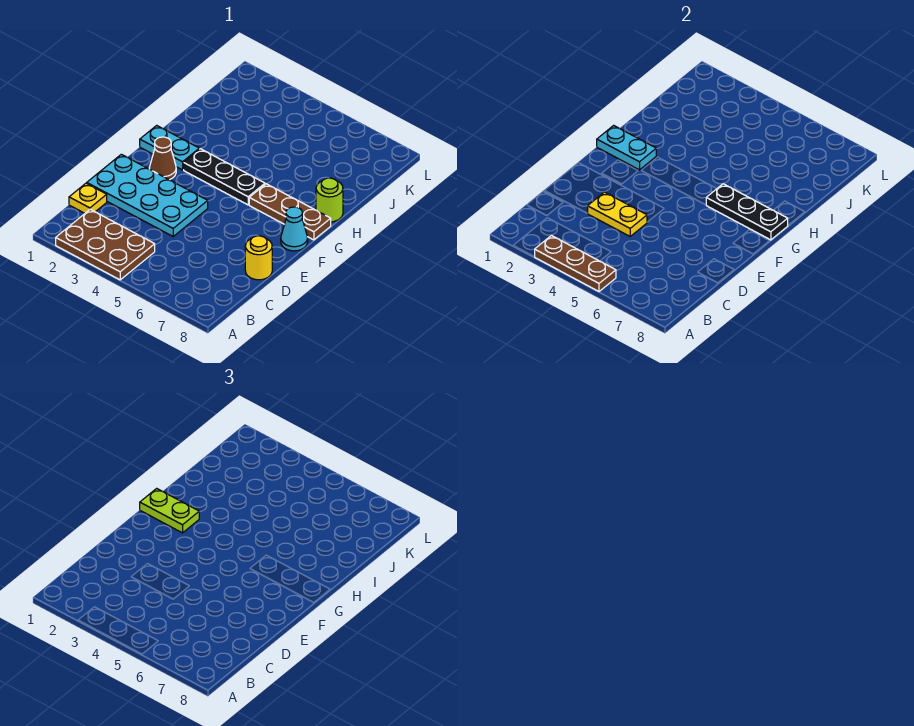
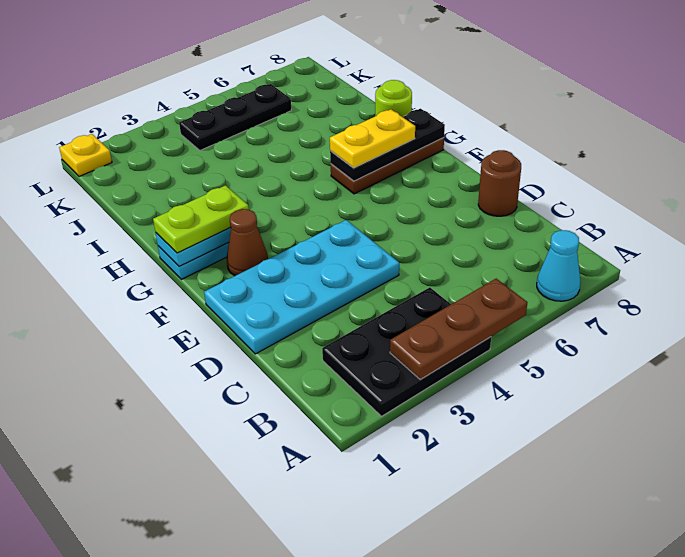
brown plate A2:B4 level 1 -> black plate A2:B4 level 1
yellow plate C1 level 1 -> yellow plate L1 level 1
yellow plate D3:D4 level 2 -> yellow plate G6:G7 level 3
yellow round brick D8 level 1 -> brown round brick D8 level 1
cyan cone F8 level 1 -> cyan cone A7 level 1
black plate G3:G5 level 1 -> black plate K4:K6 level 1

